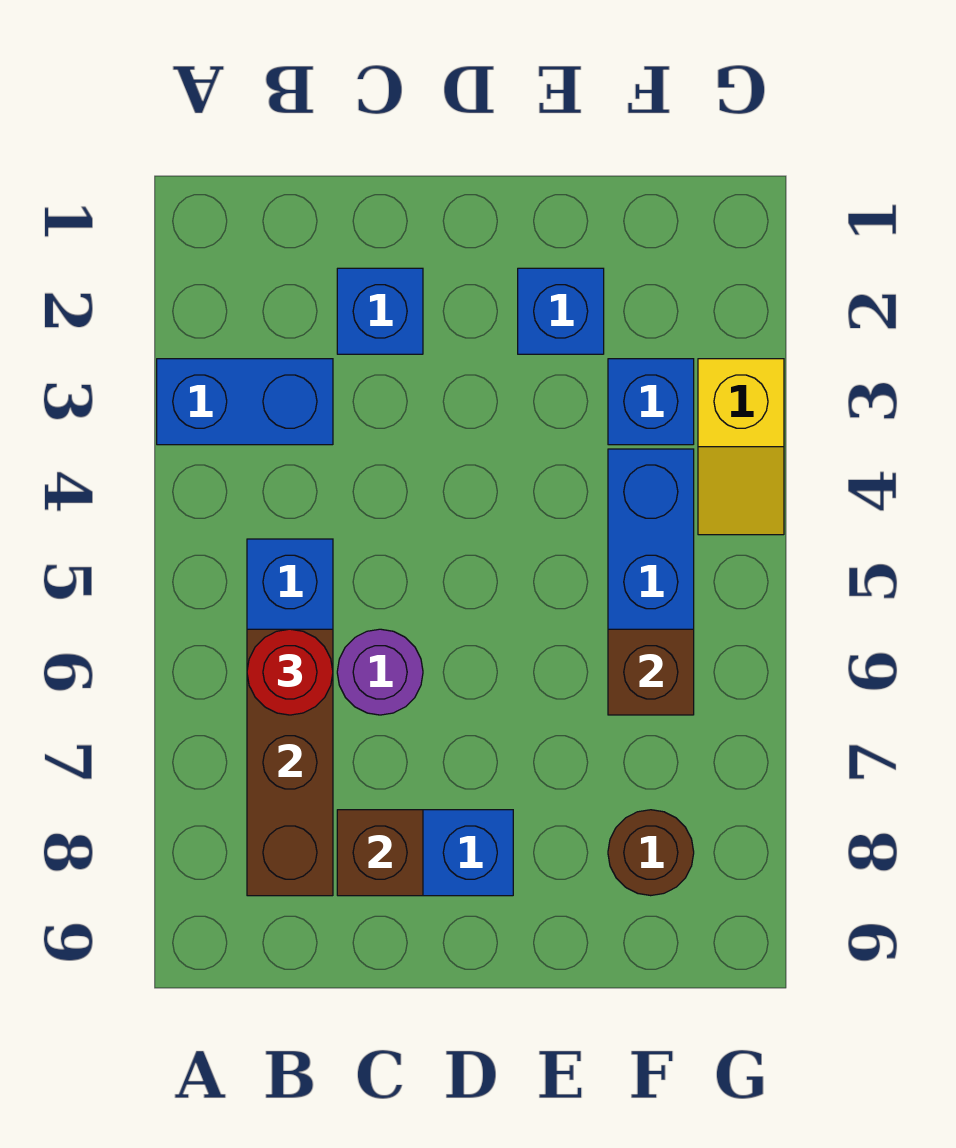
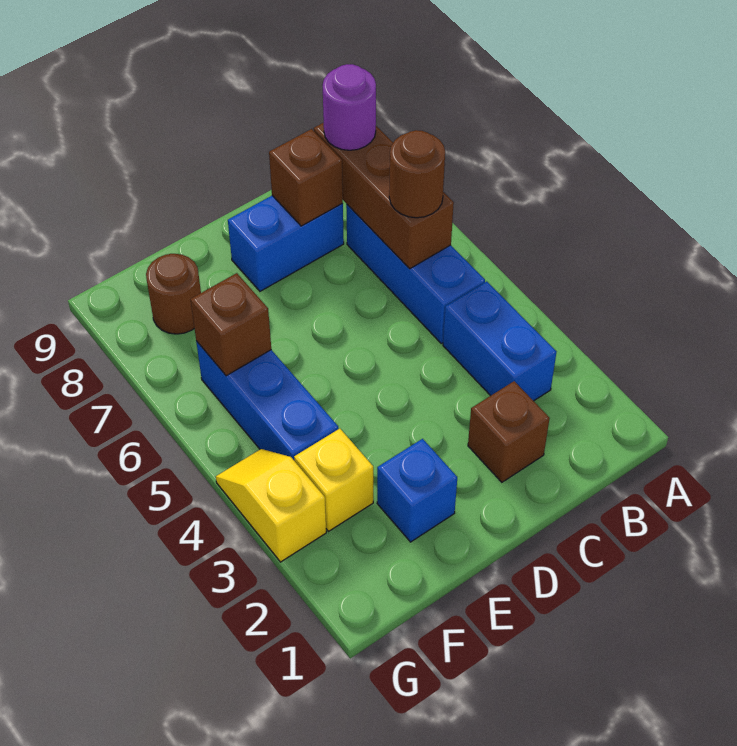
blue brick A3:B3 level 1 -> blue brick B3:B4 level 1
red round brick B6 level 3 -> brown round brick B6 level 3
blue brick C2 level 1 -> brown brick C2 level 1
purple round brick C6 level 1 -> purple round brick B8 level 3
blue brick F3 level 1 -> yellow brick F3 level 1

